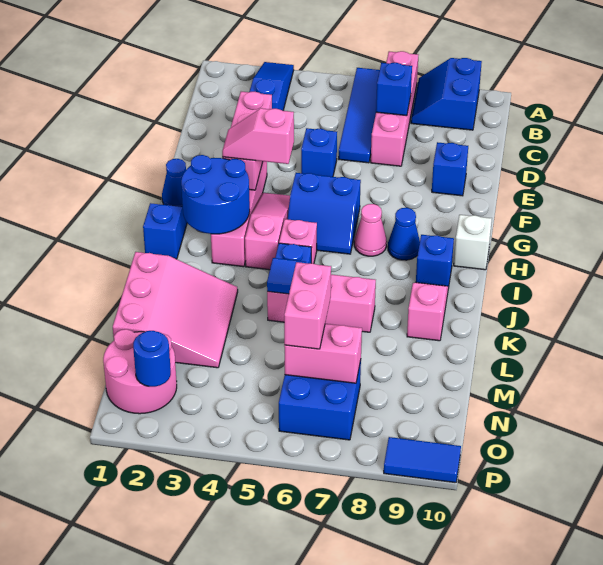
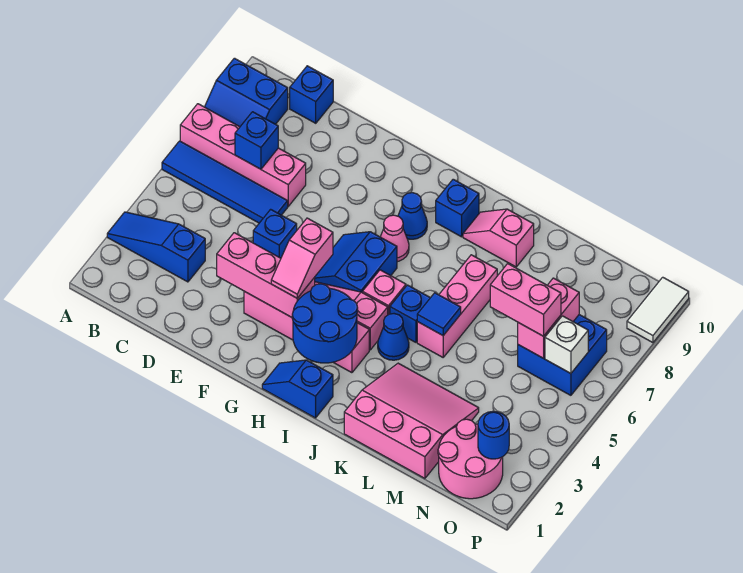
blue brick E9 level 1 -> blue brick C10 level 1
blue cone G1 level 1 -> blue cone J4 level 1
blue slope G5:H6 level 1 top G -> blue slope G5:H6 level 1 top H
white brick H10 level 1 -> white brick O6 level 2
blue tile P9:P10 level 1 -> white tile P9:P10 level 1

